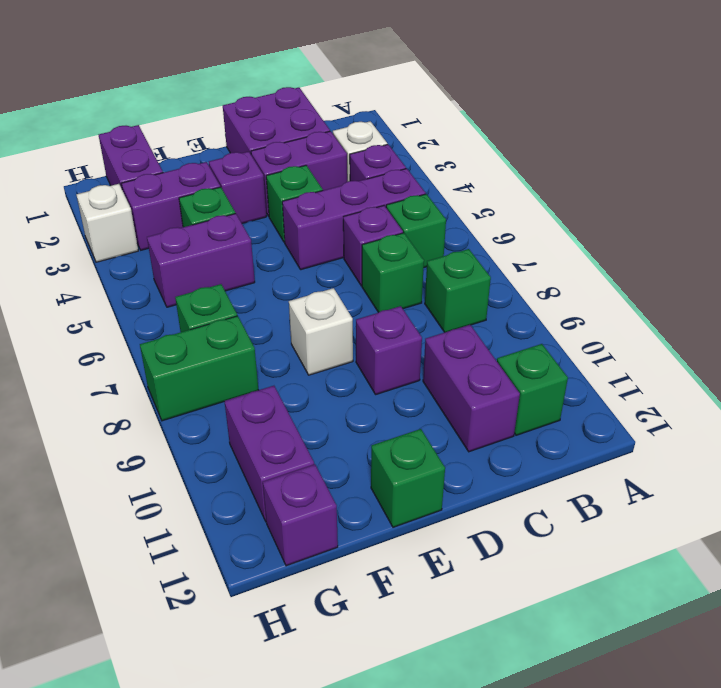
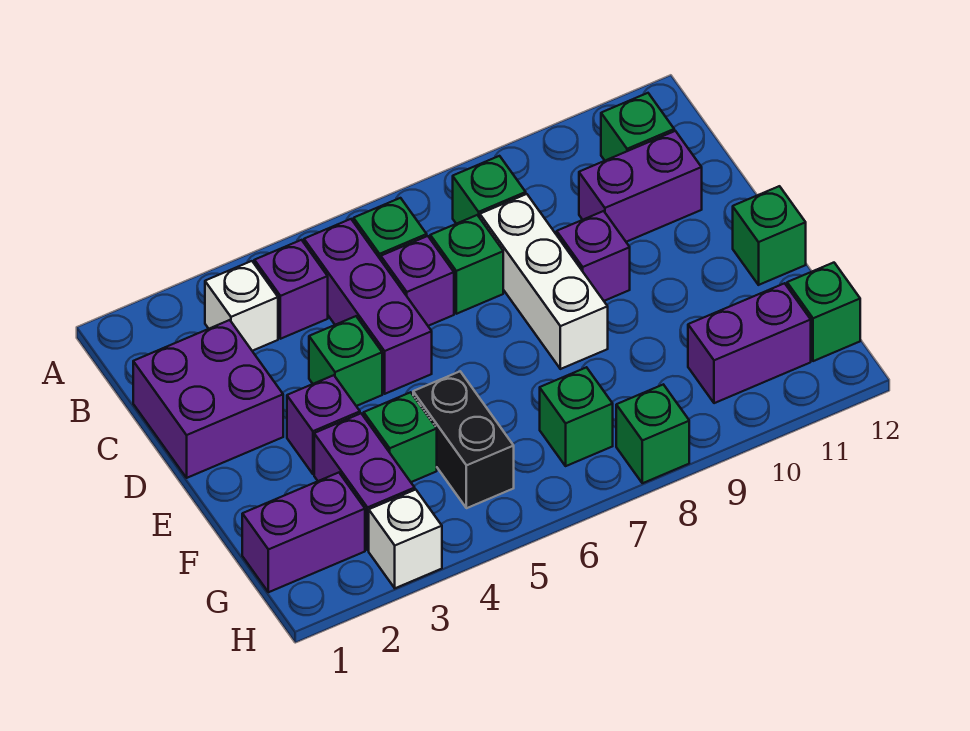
purple brick C3:D3 level 1 -> none
white brick E8 level 1 -> white brick C8:E8 level 1
purple brick F5:G5 level 1 -> black brick F5:G5 level 1
green brick G8:H8 level 1 -> green brick H8 level 1
purple brick G12 level 1 -> green brick G12 level 1

